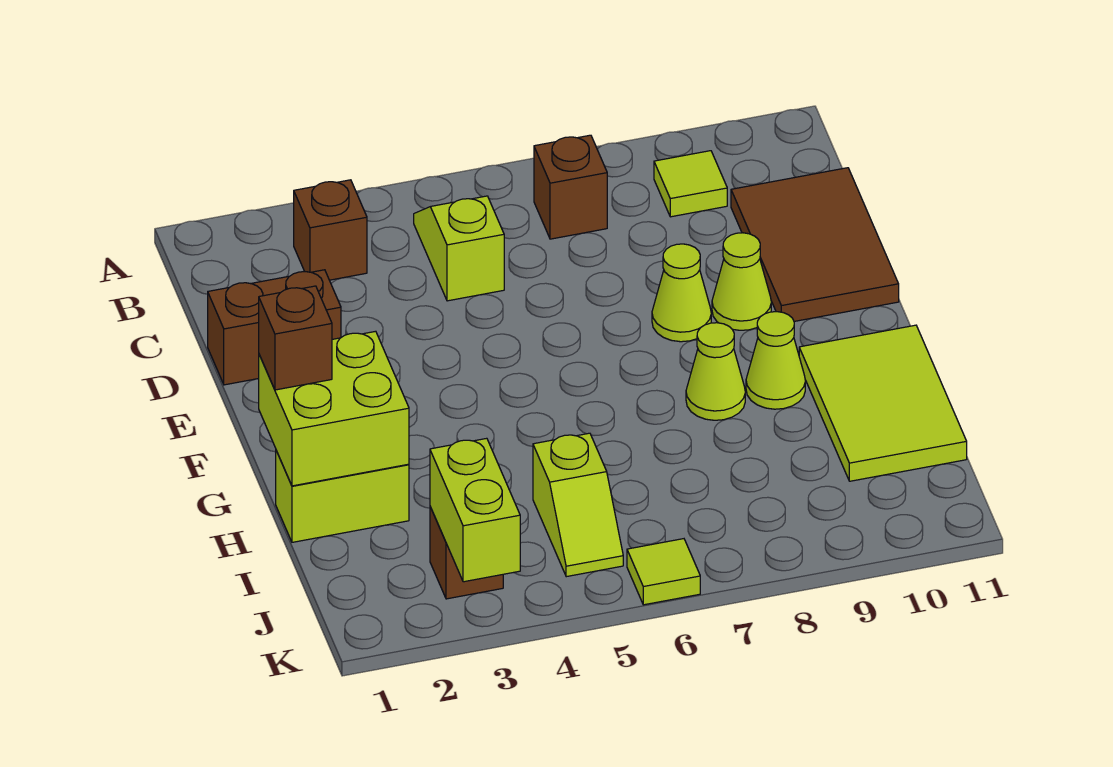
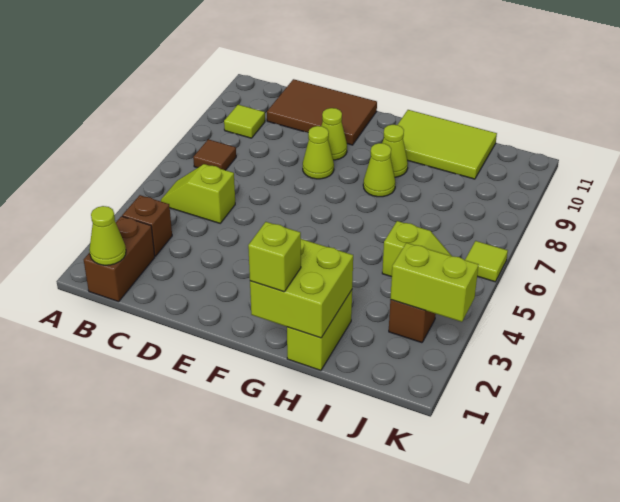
none -> lime cone B1 level 2
brown brick B7 level 1 -> brown tile B7 level 1
brown brick D1:D2 level 1 -> brown brick B1:B2 level 1
brown brick G1 level 3 -> lime brick G1 level 3

